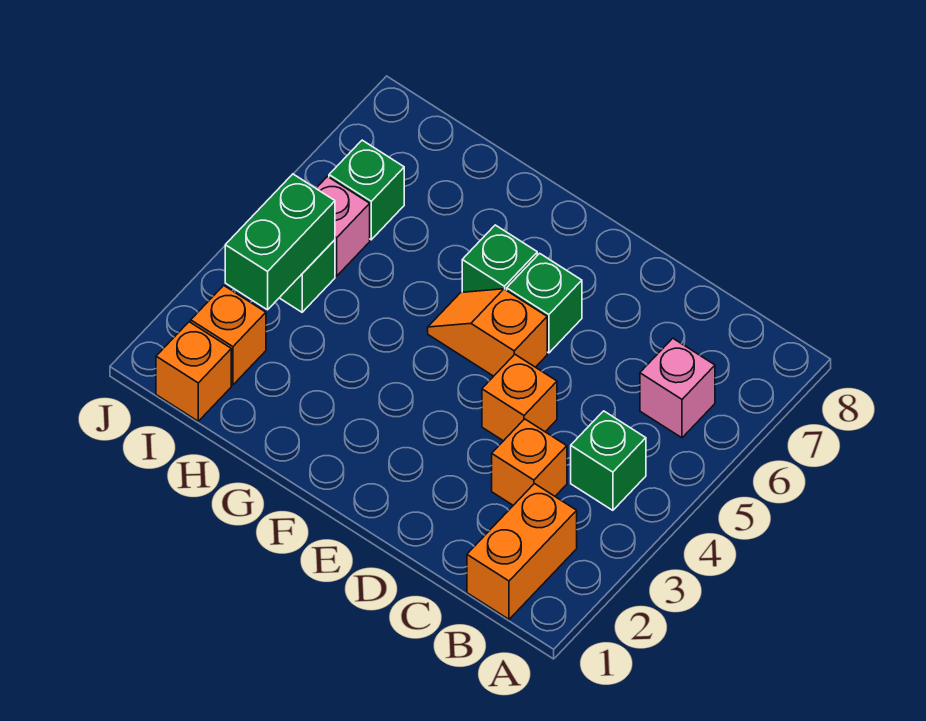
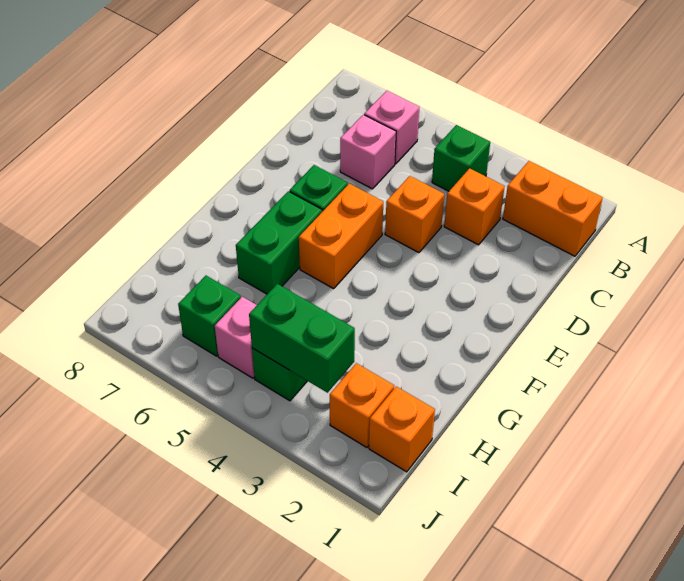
none -> pink brick C6 level 1
orange slope E5:F5 level 1 top E -> orange brick E5:F5 level 1
green brick F6 level 1 -> green brick F6:G6 level 1

